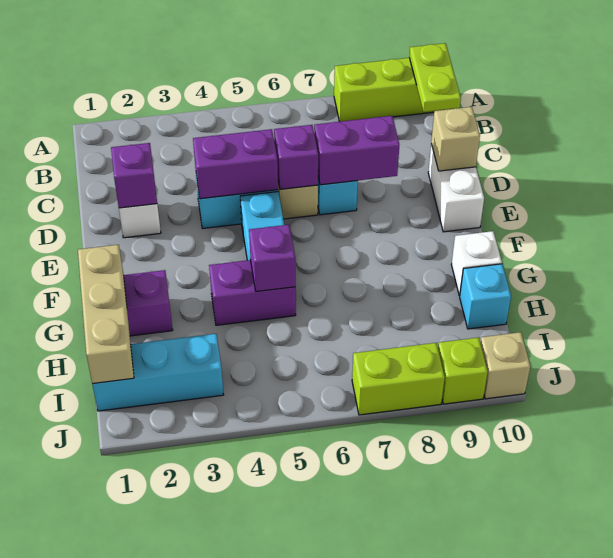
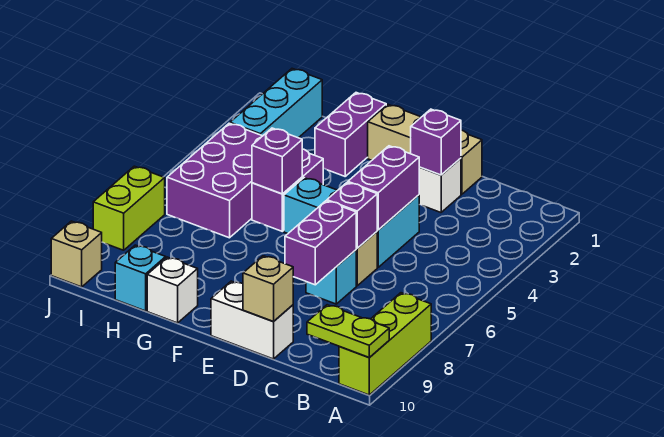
tan brick G1:I1 level 2 -> tan brick D1:F1 level 1
none -> purple brick H4:I6 level 1
lime brick J9 level 1 -> none

